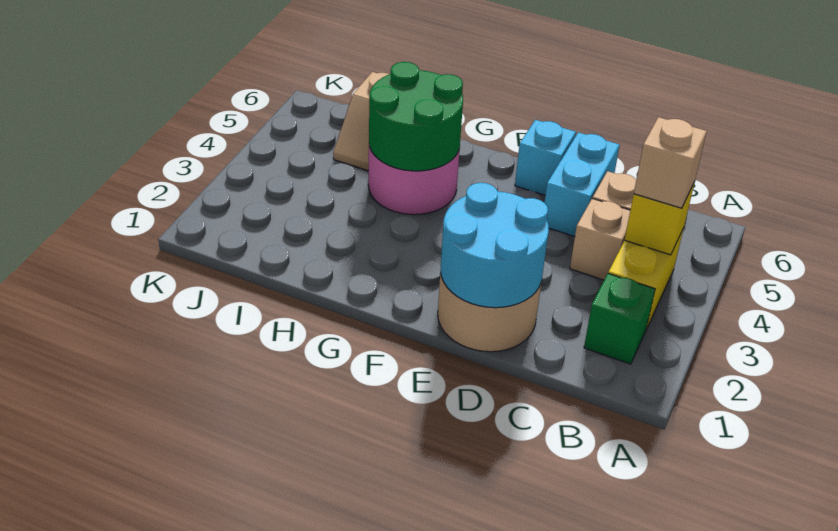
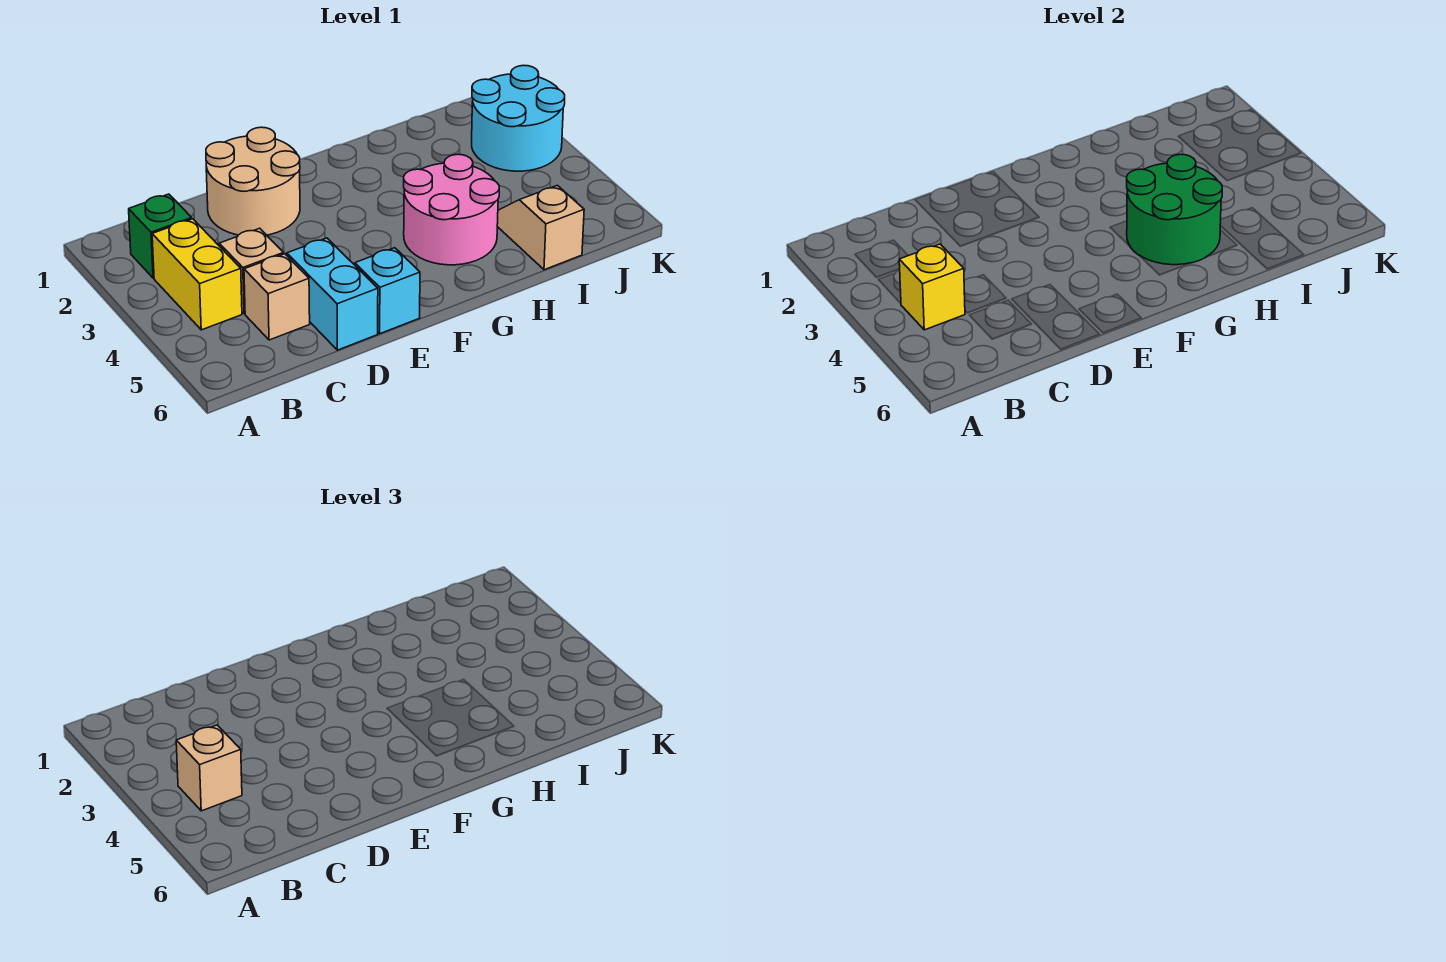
cyan round brick D1:E2 level 2 -> cyan round brick J2:K3 level 1

